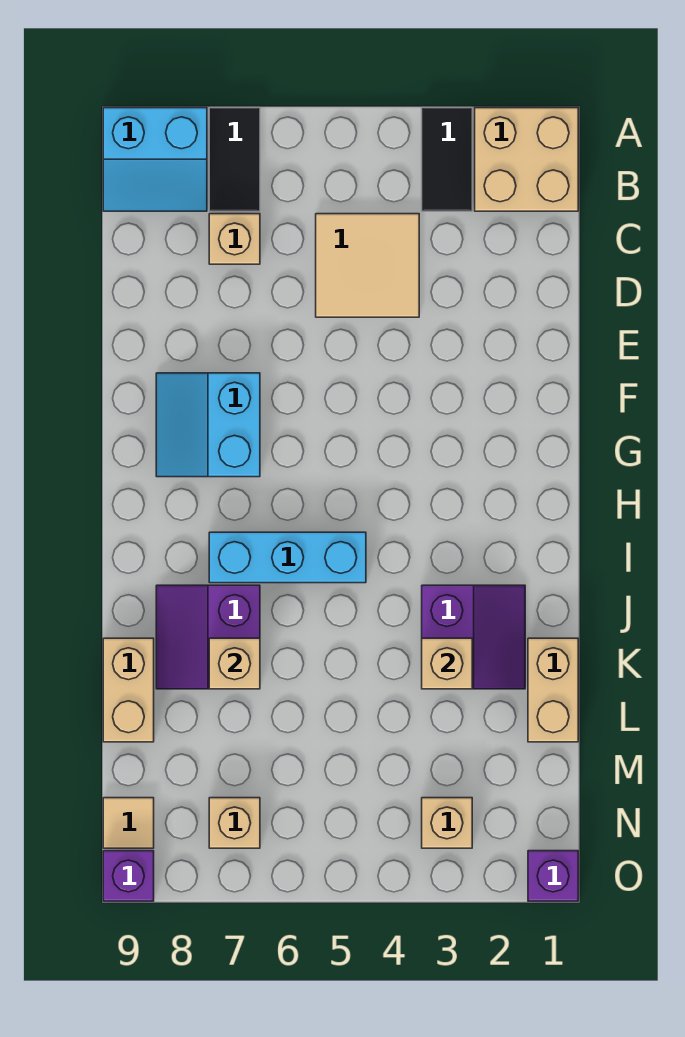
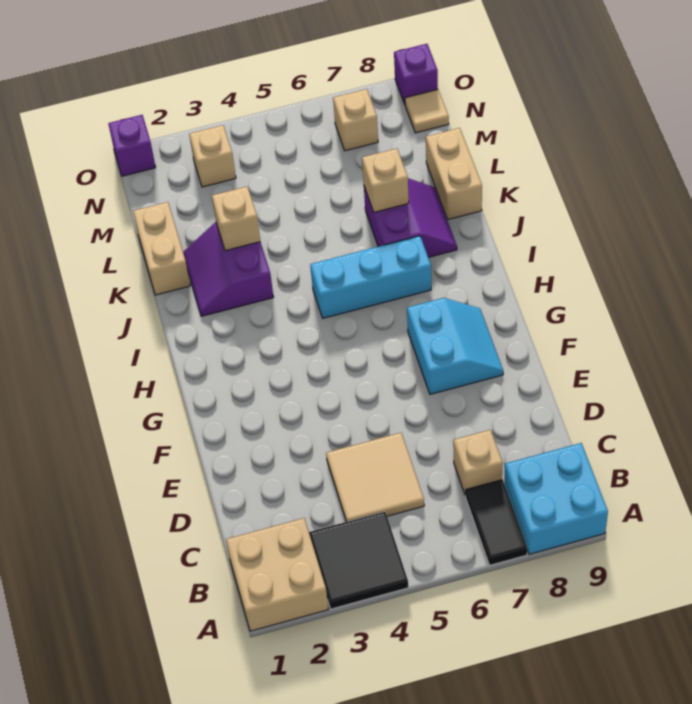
black tile A3:B3 level 1 -> black tile A3:B4 level 1
cyan slope A8:B9 level 1 top A -> cyan brick A8:B9 level 1

